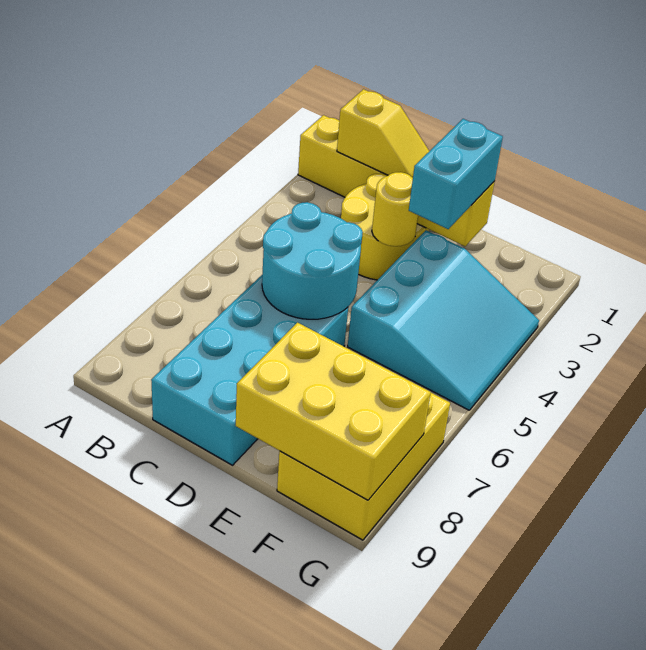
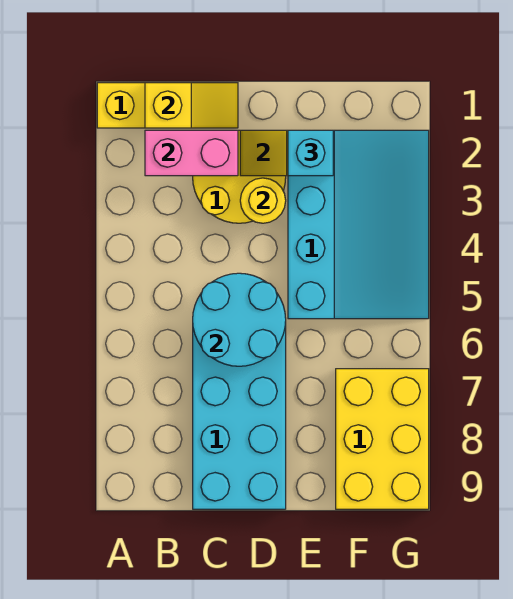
none -> pink brick B2:C2 level 2
cyan brick E2:E3 level 3 -> cyan brick E2 level 3
cyan slope E3:G5 level 1 top E -> cyan slope E2:G5 level 1 top E
yellow brick E8:G9 level 2 -> none

